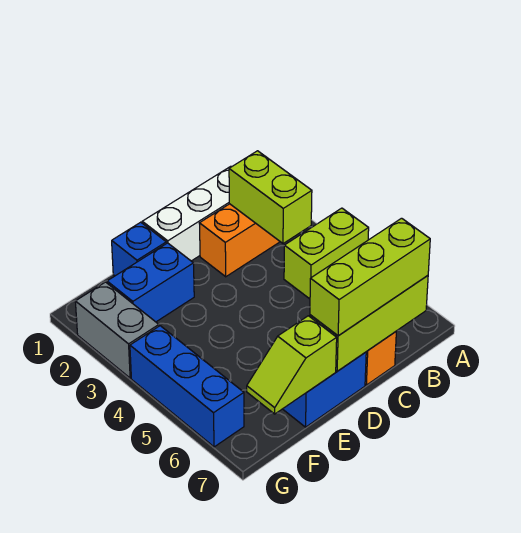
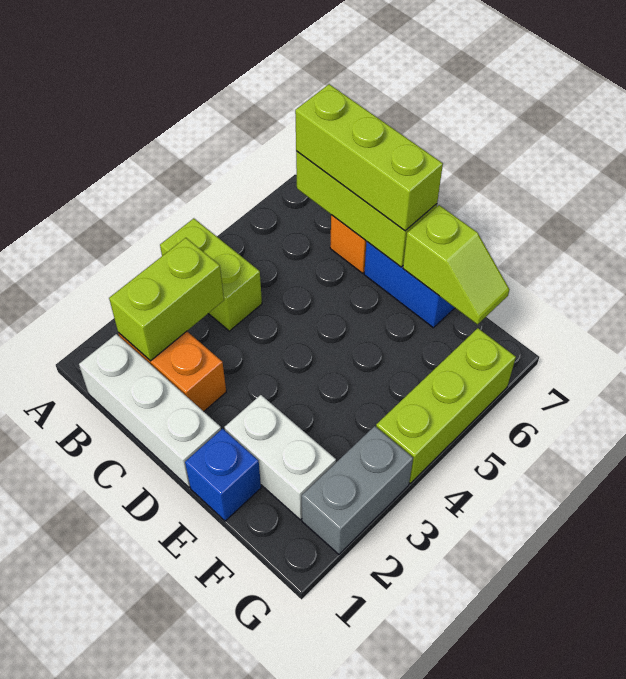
blue brick E2:F2 level 1 -> white brick E2:F2 level 1
blue brick G4:G6 level 1 -> lime brick G4:G6 level 1

